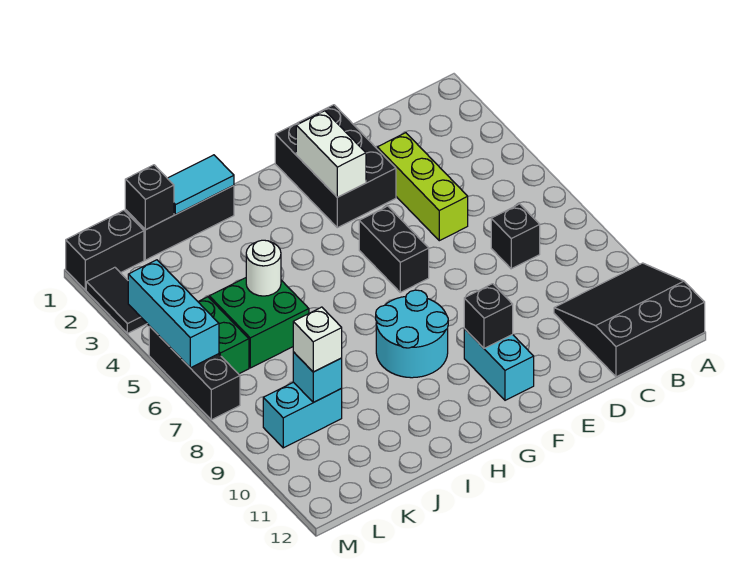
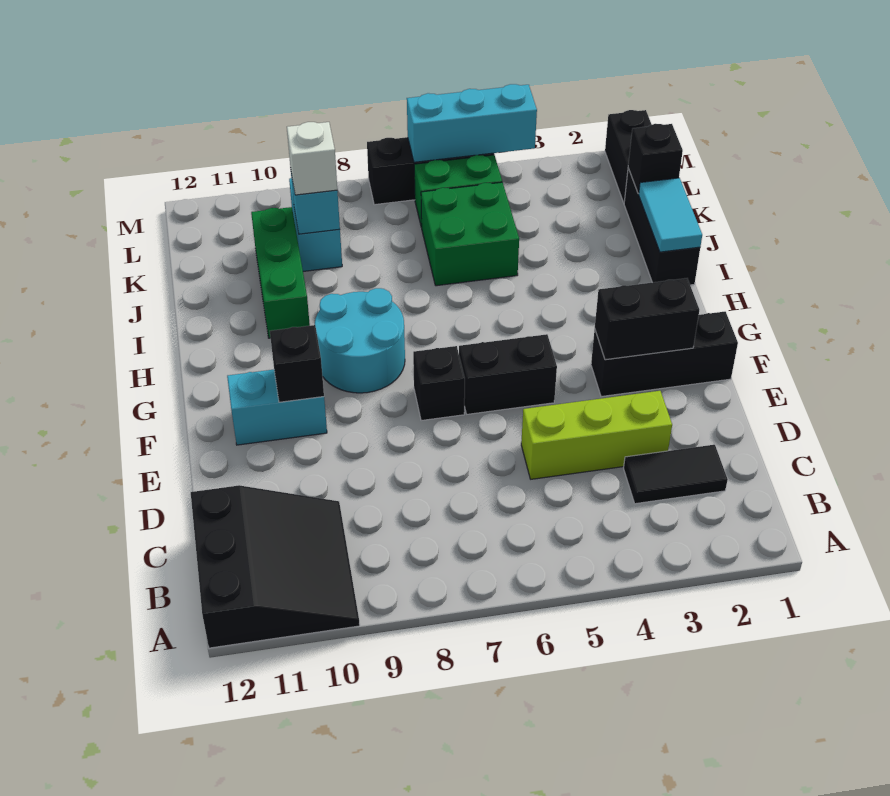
black brick C7 level 1 -> black brick F7 level 1
black brick E1:F3 level 1 -> black brick F1:F3 level 1
white brick F2:F3 level 2 -> black brick F2:F3 level 2
none -> green brick I10:K10 level 1
white round brick J5 level 2 -> none
black tile M2:M3 level 1 -> black tile C2:C3 level 1

